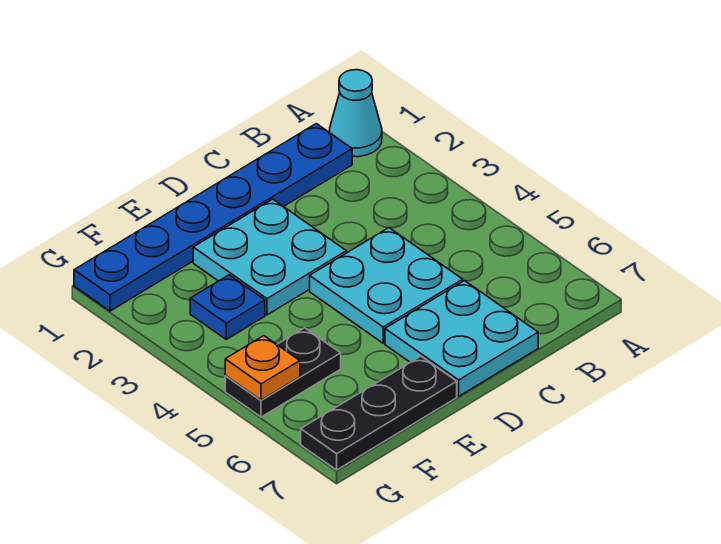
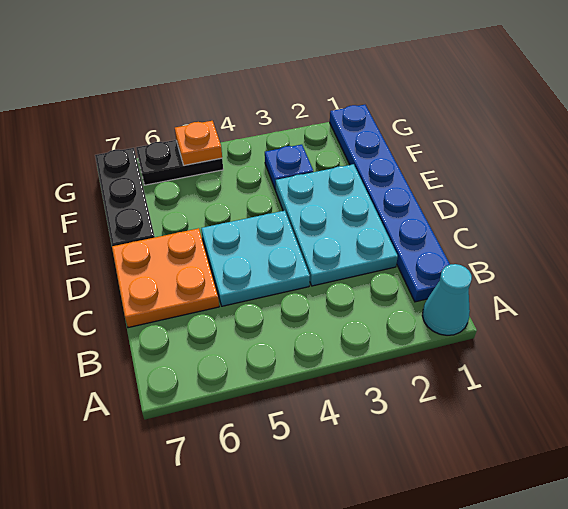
cyan plate C6:D7 level 1 -> orange plate C6:D7 level 1
cyan plate D2:E3 level 1 -> cyan plate C2:E3 level 1
black plate F5:G5 level 1 -> black plate G5:G6 level 1

